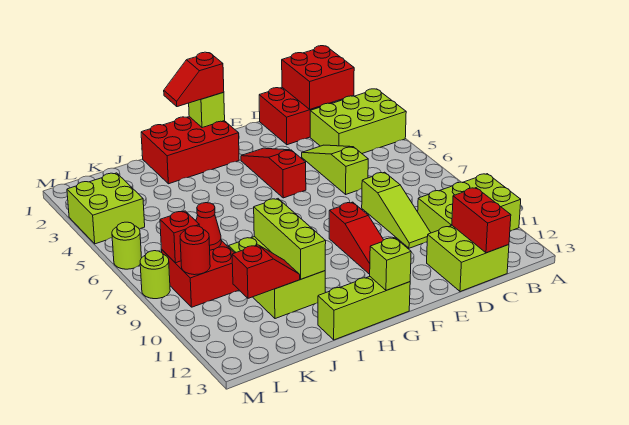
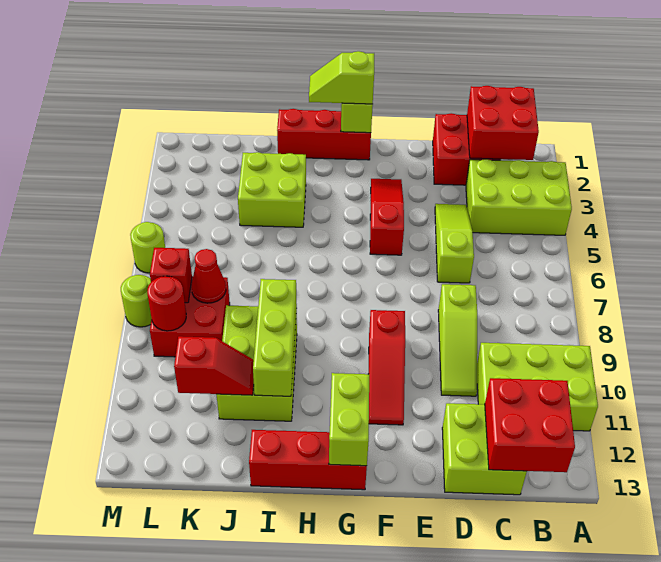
red brick C12:C13 level 2 -> red brick B12:C13 level 2
red brick G1:I2 level 1 -> red brick G1:I1 level 1
red slope G1:H1 level 3 top G -> lime slope G1:H1 level 3 top G
lime brick G13:I13 level 1 -> red brick G13:I13 level 1
lime brick G13 level 2 -> lime brick G12:G13 level 2
lime brick L3:M4 level 1 -> lime brick I3:J4 level 1

